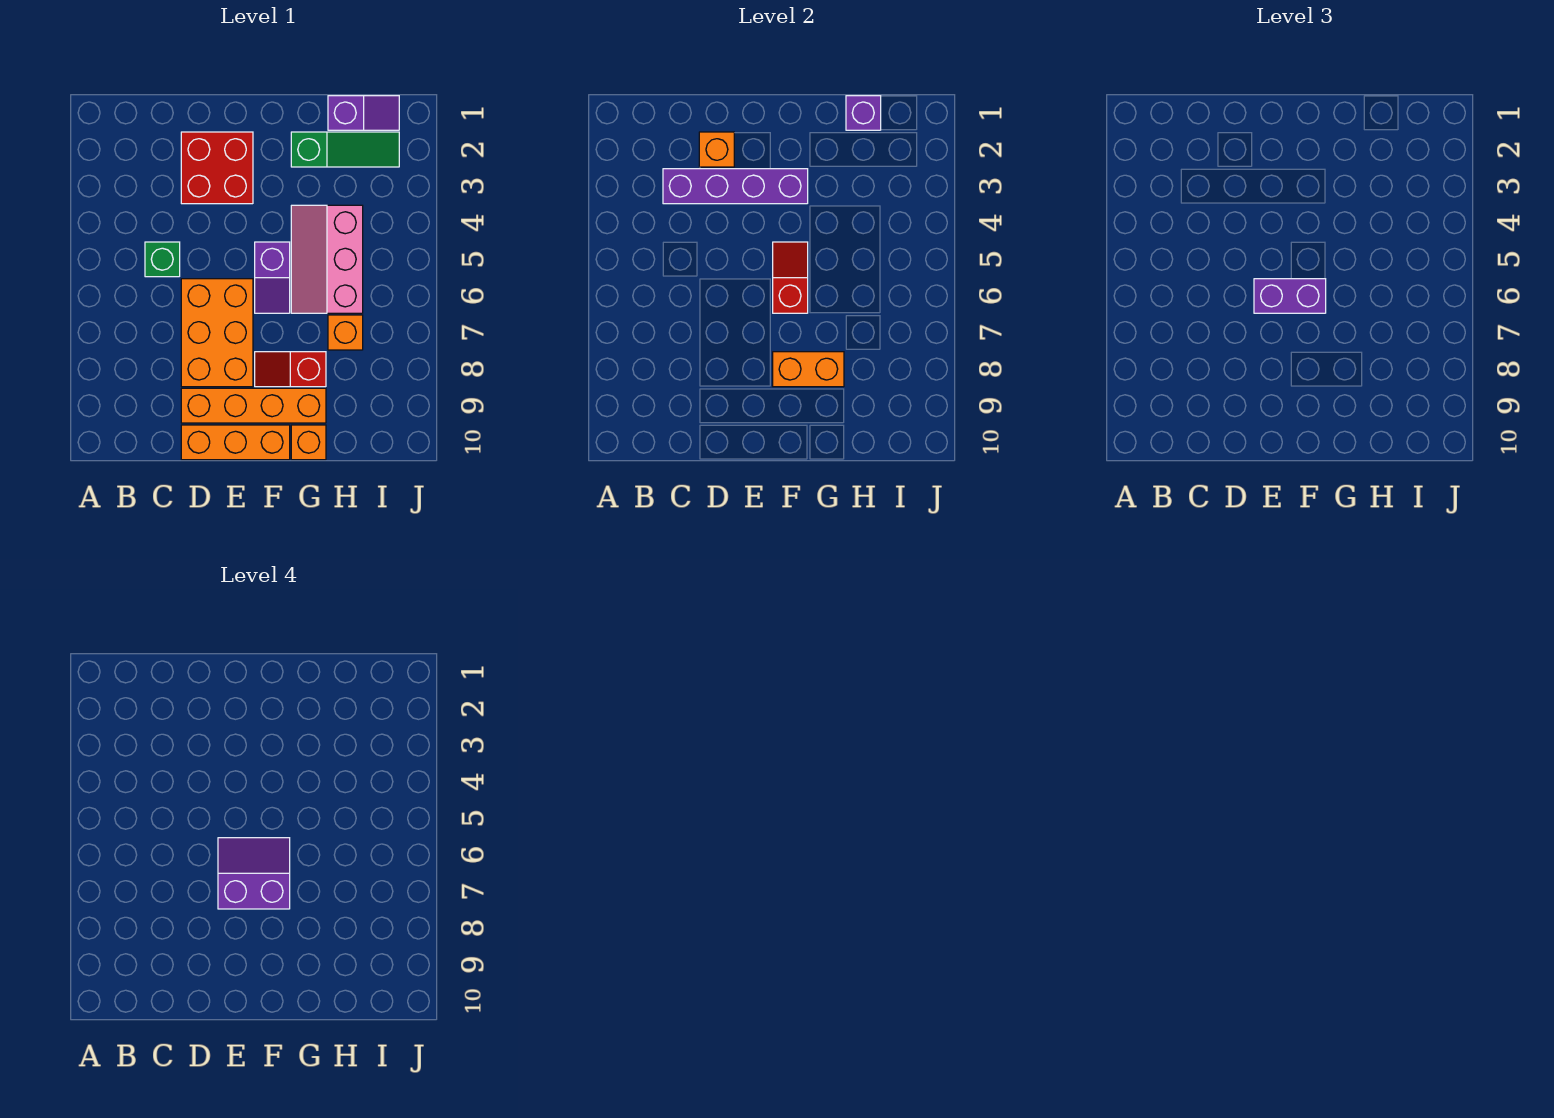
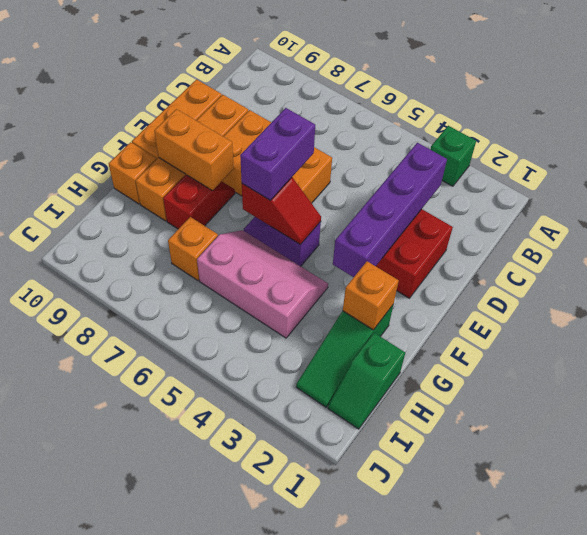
green brick C5 level 1 -> green brick A3 level 1
orange brick D2 level 2 -> orange brick G2 level 2
purple slope E6:F7 level 4 top 7 -> none
orange brick F8:G8 level 2 -> orange brick F8:F9 level 2
purple slope H1:I1 level 1 top H -> green slope H1:I1 level 1 top H
purple brick H1 level 2 -> none

